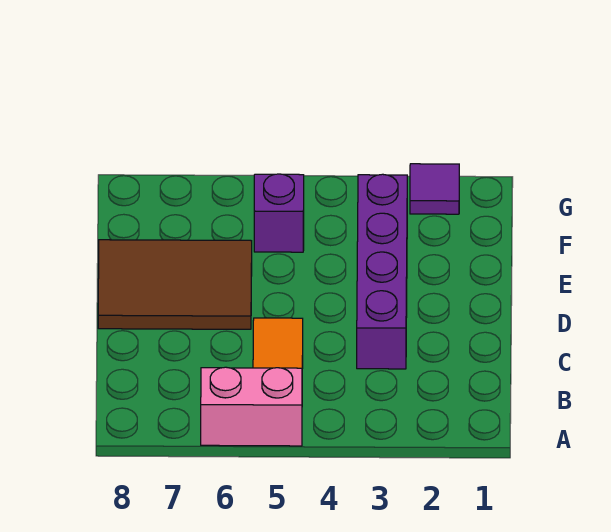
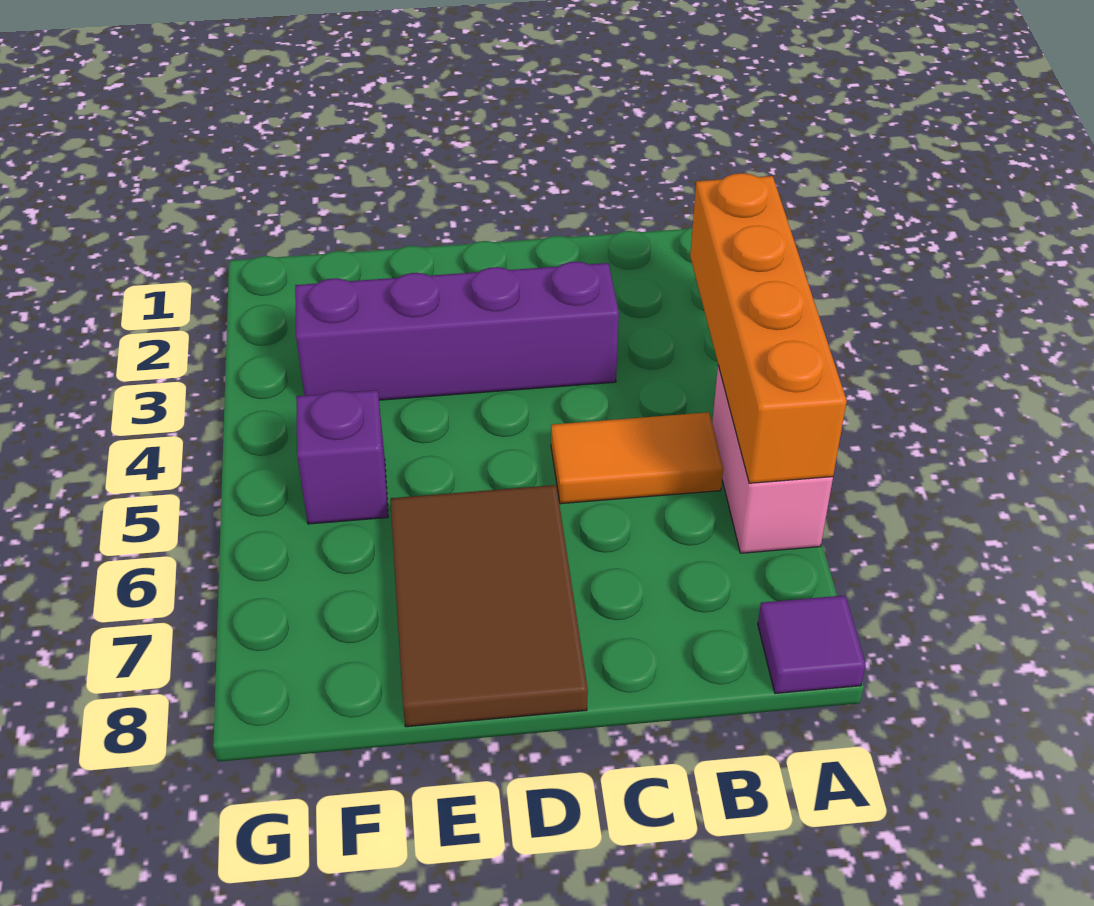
none -> orange brick A3:A6 level 2
purple tile G2 level 1 -> purple tile A8 level 1

